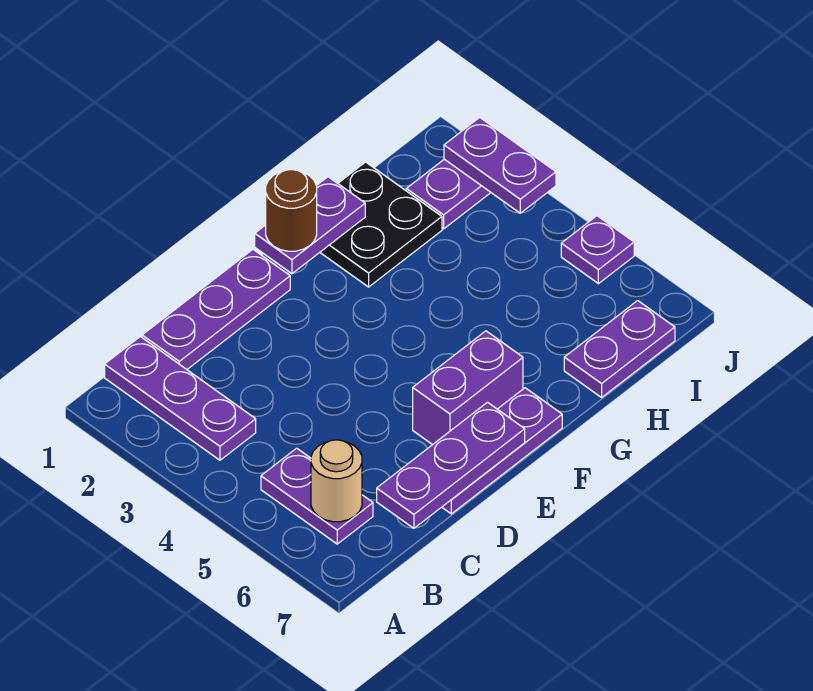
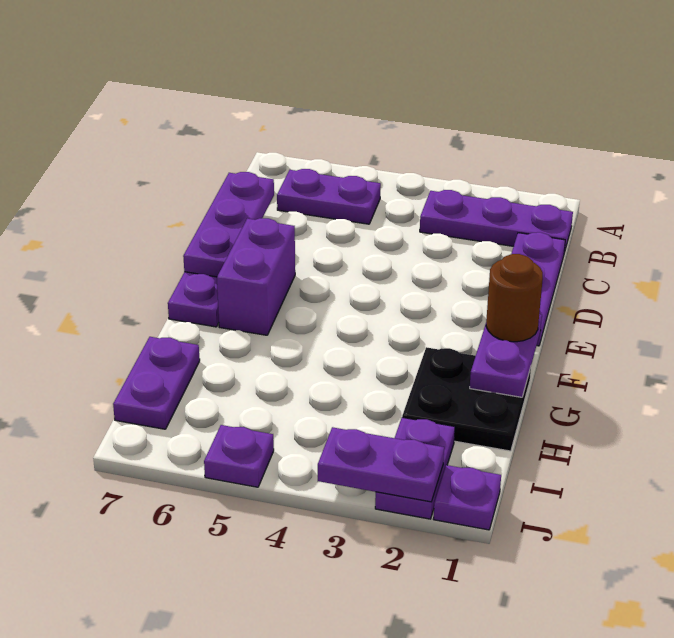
tan round brick B6 level 2 -> none
none -> purple plate J1 level 1

